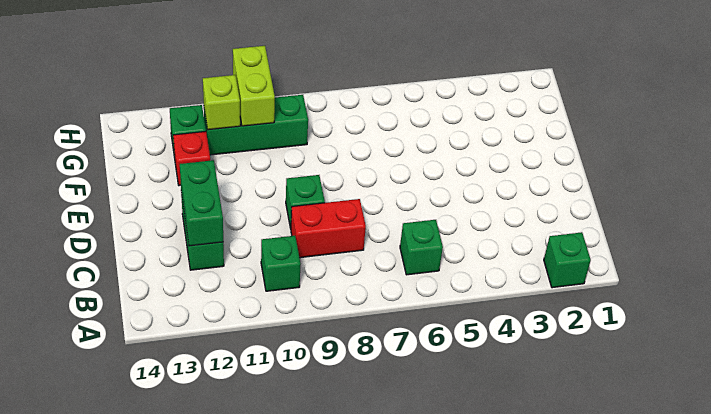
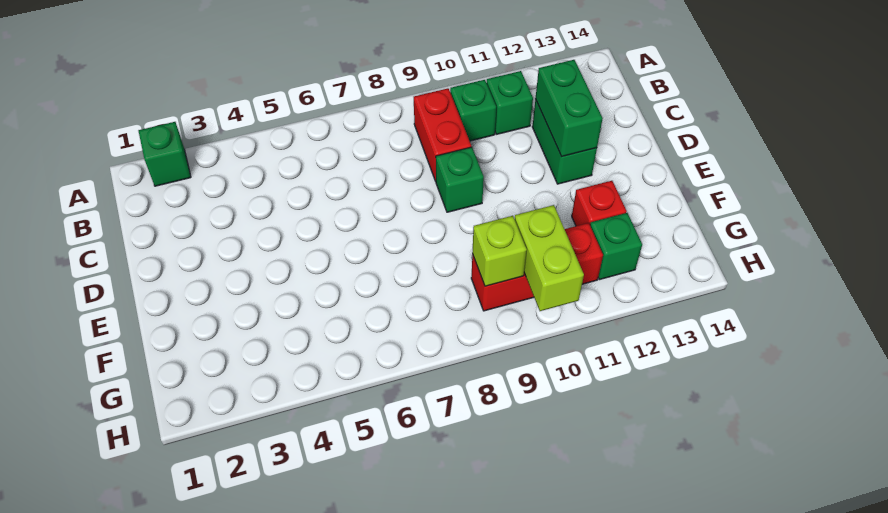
green brick B6 level 1 -> green brick B11 level 1
red brick C8:C9 level 1 -> red brick B9:C9 level 1
green brick G9:G11 level 1 -> red brick G9:G11 level 1
lime brick G11 level 2 -> lime brick G9 level 2

